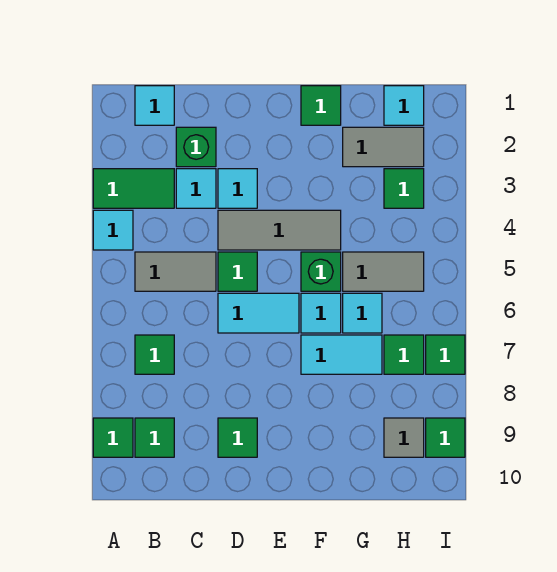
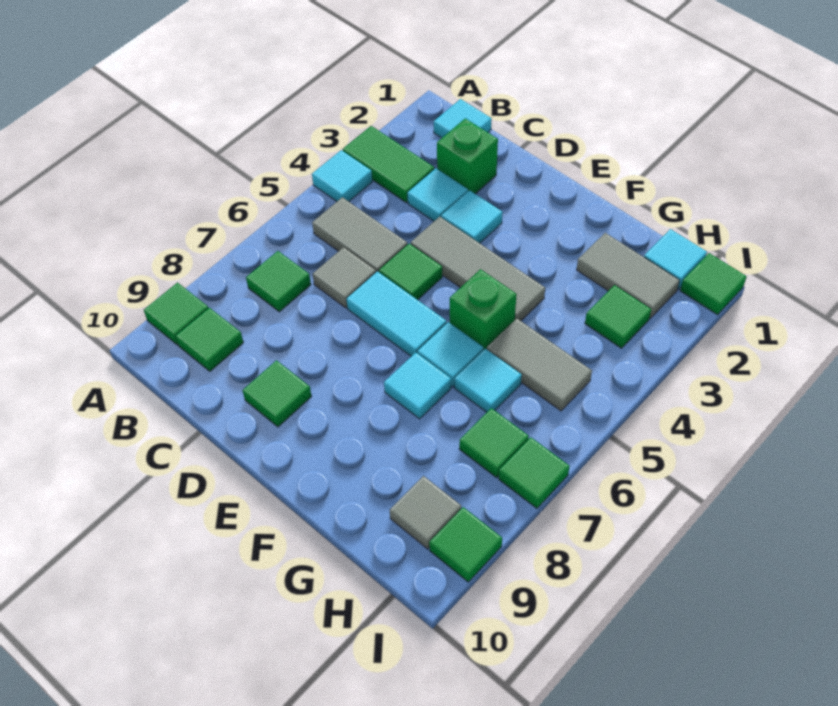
none -> grey tile C6 level 1
green tile F1 level 1 -> green tile I1 level 1
cyan tile F7:G7 level 1 -> cyan tile F7 level 1

